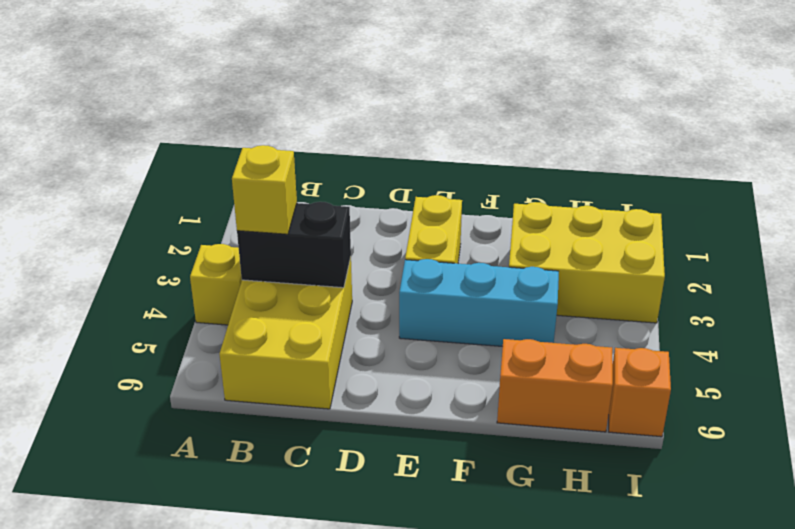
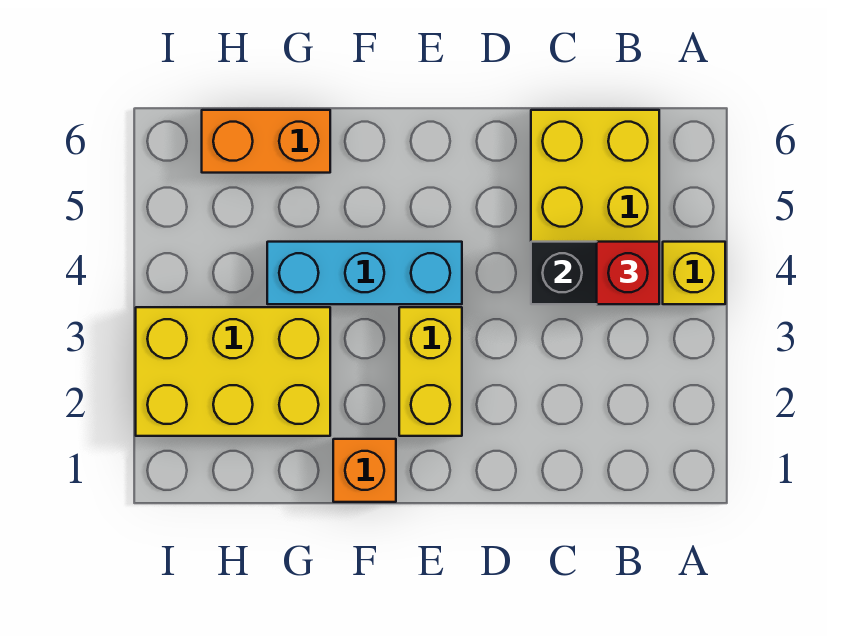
yellow brick B4 level 3 -> red brick B4 level 3
orange brick I6 level 1 -> orange brick F1 level 1

